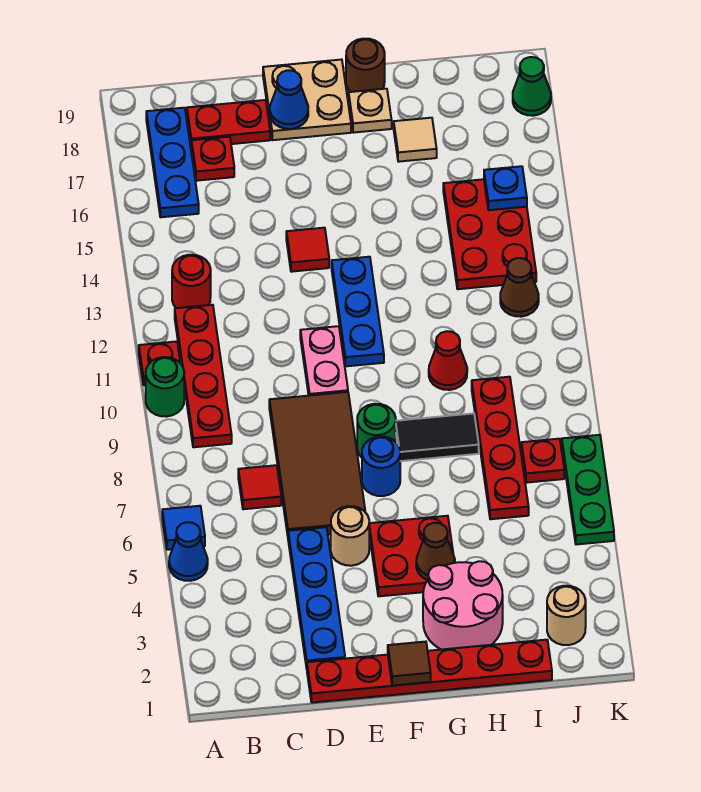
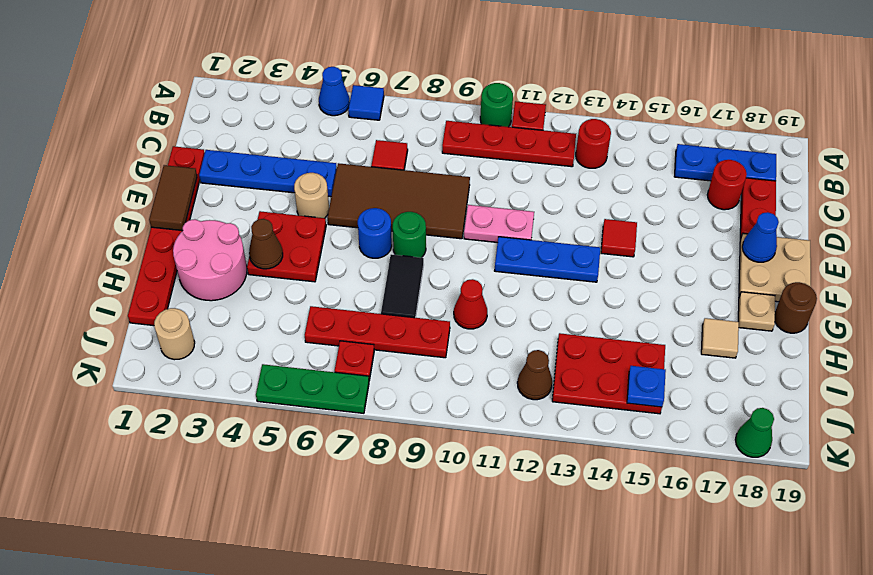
red plate C17 level 1 -> red round brick C17 level 1
brown tile F1 level 2 -> brown tile E1:F1 level 2

